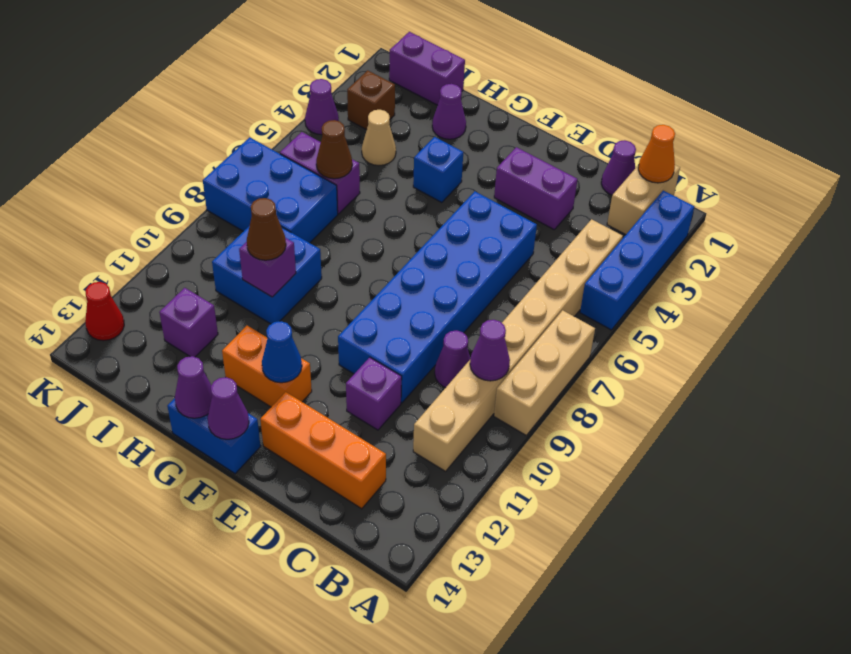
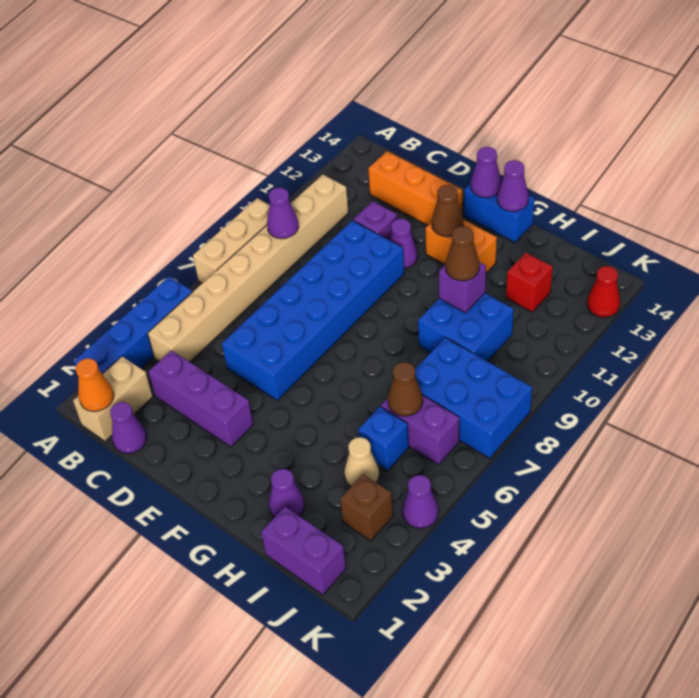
purple cone C9 level 1 -> purple cone E11 level 1
purple brick D3:E3 level 1 -> purple brick C3:E3 level 1
blue cone F12 level 2 -> brown cone F12 level 2
blue brick G4 level 1 -> blue brick I5 level 1
purple brick I12 level 1 -> red brick I12 level 1

